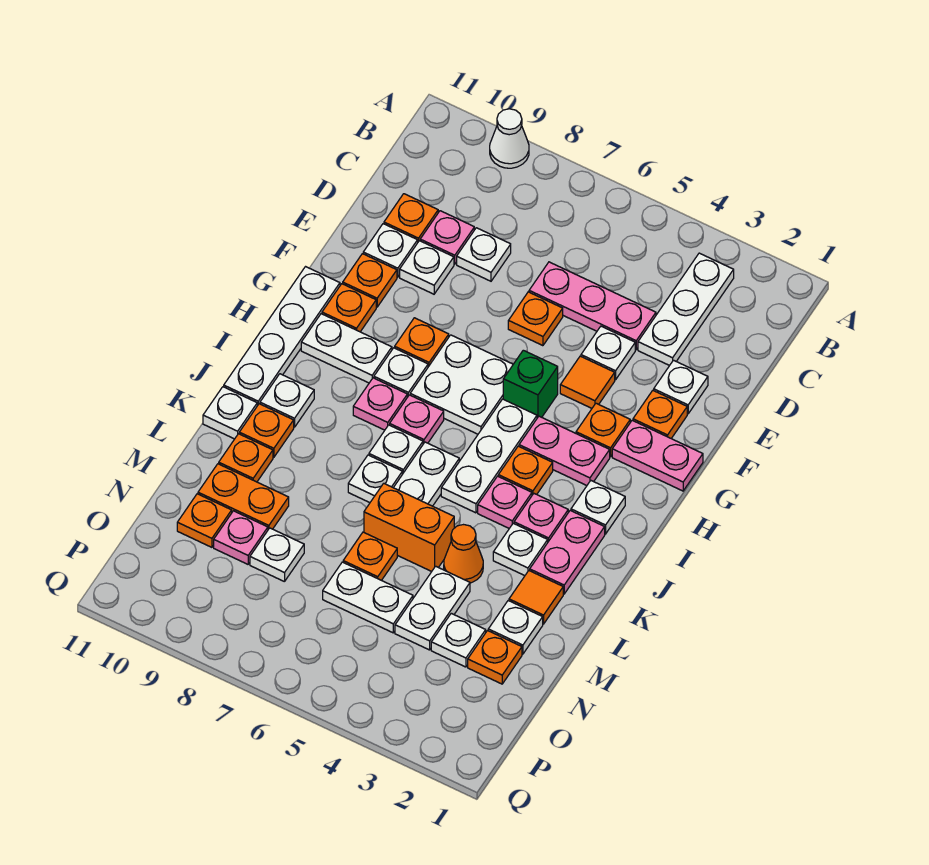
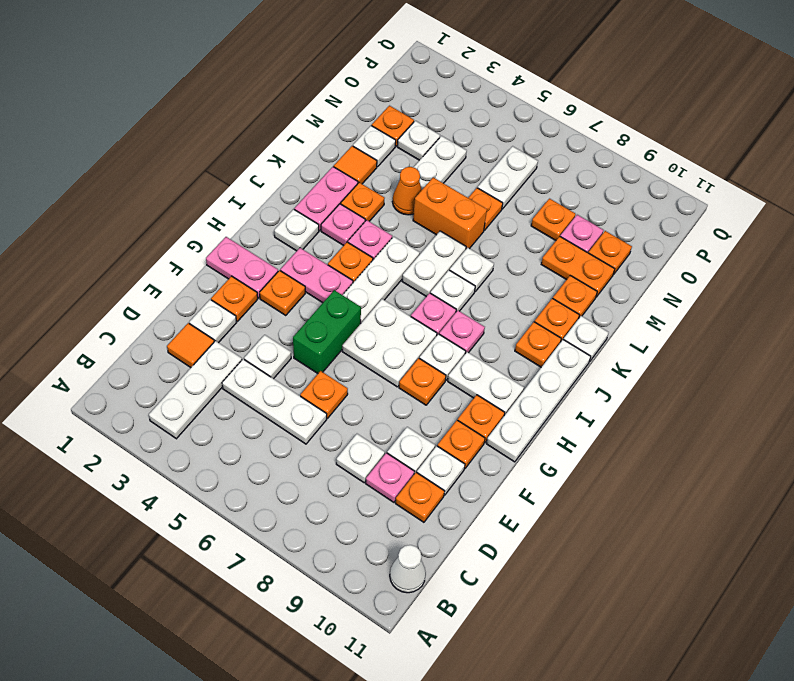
white cone A9 level 1 -> white cone B11 level 1
pink plate D4:D6 level 1 -> white plate D4:D6 level 1
orange tile F4 level 1 -> orange tile D2 level 1
green brick G5 level 1 -> green brick F5:G5 level 1
white plate J10 level 1 -> orange plate J10 level 1
white plate K3 level 1 -> orange plate K3 level 1
white plate N5:N6 level 1 -> white plate N6:O6 level 1
white plate N8 level 1 -> orange plate N8 level 1

